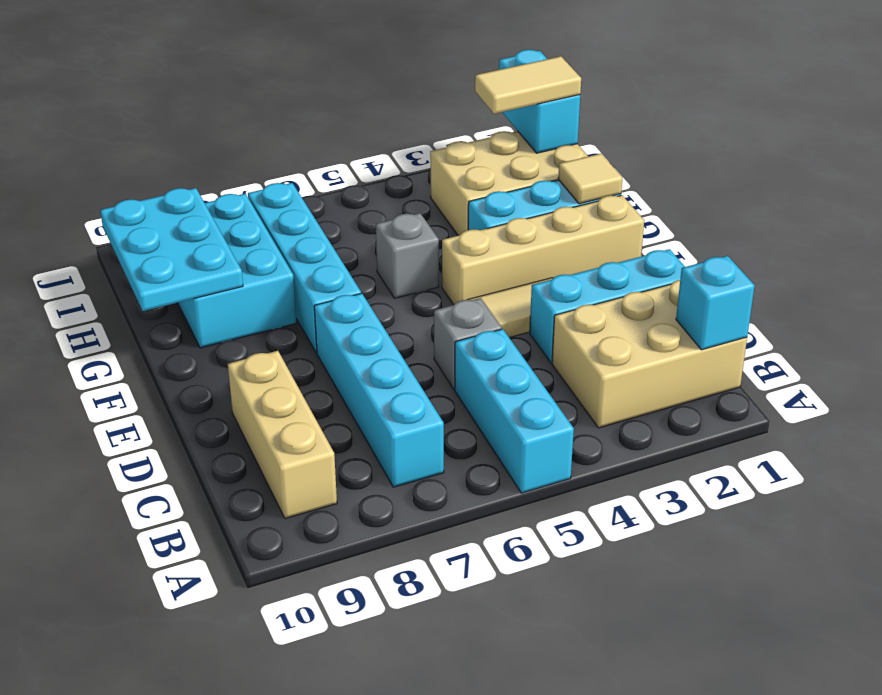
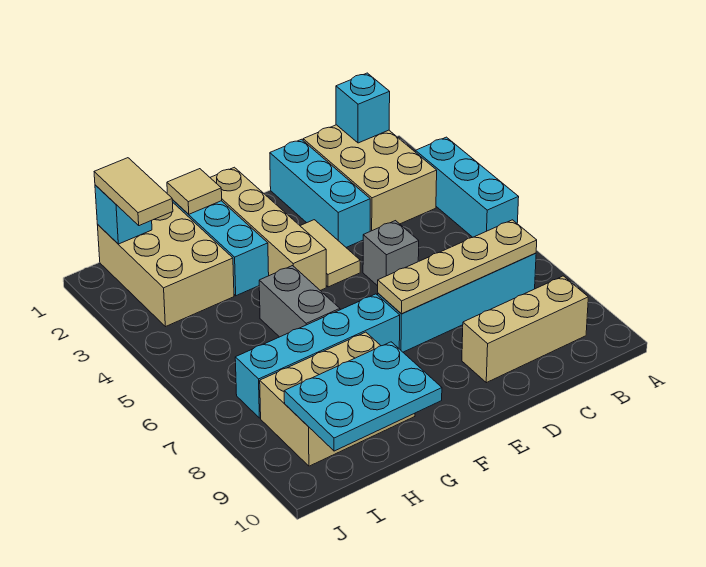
cyan brick A5:C5 level 1 -> cyan brick A3:A5 level 1
none -> tan plate B7:E7 level 2
grey brick G5 level 1 -> grey brick G5:G6 level 1
cyan brick G8:I9 level 1 -> tan brick G8:I9 level 1
cyan brick I1:J1 level 2 -> cyan brick I1 level 2

